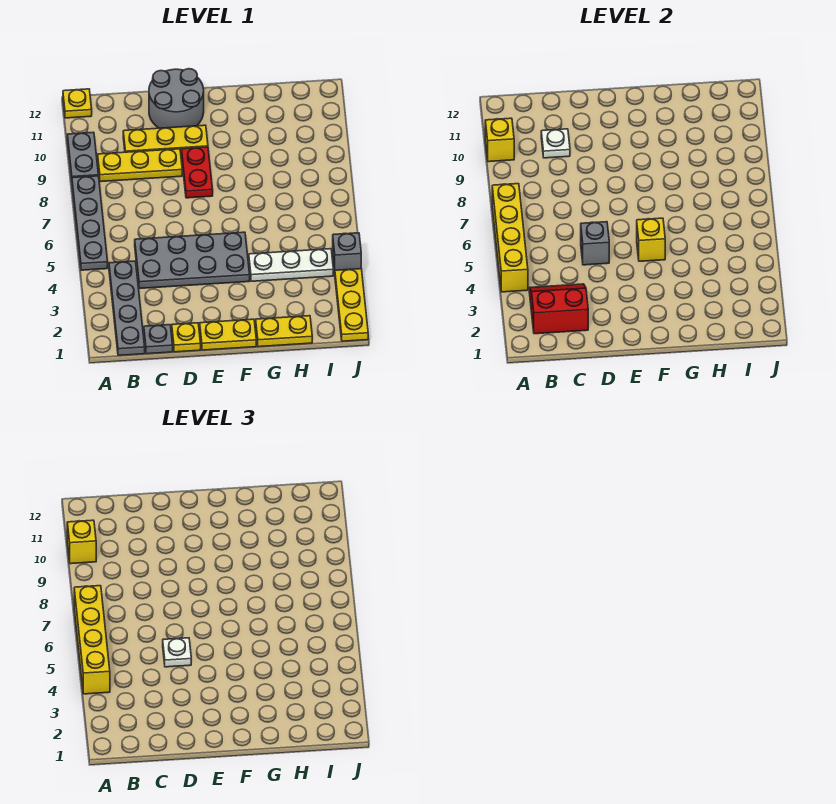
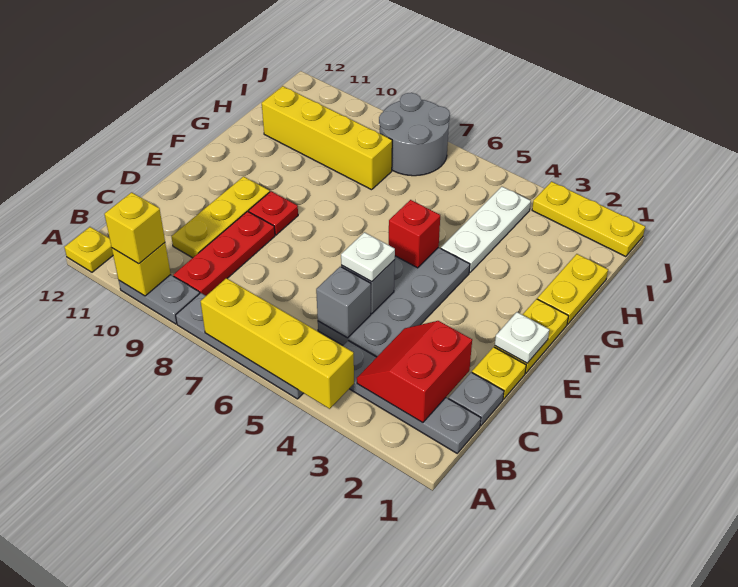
yellow brick A4:A7 level 3 -> yellow brick H8:H11 level 1
yellow plate B9:D9 level 1 -> red plate B9:D9 level 1
white plate C10 level 2 -> white plate E1 level 2
grey round brick D11:E12 level 1 -> grey round brick I7:J8 level 1
red plate E8:E9 level 1 -> red plate E9 level 1
yellow brick F5 level 2 -> red brick F5 level 2
grey brick J4 level 1 -> grey brick C5 level 2

